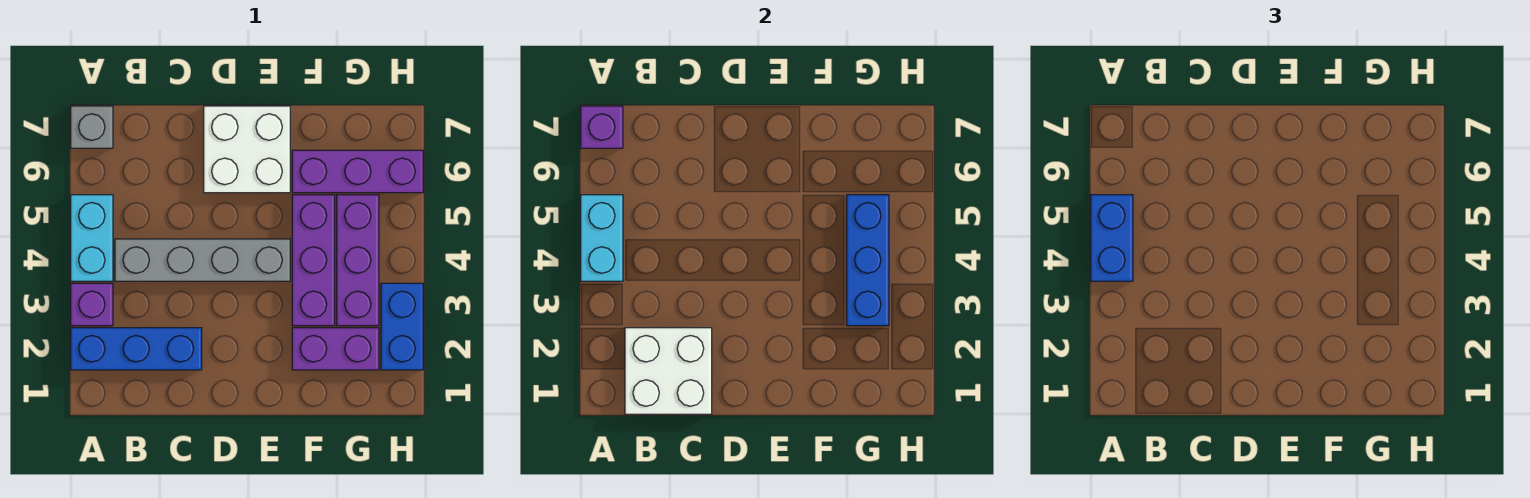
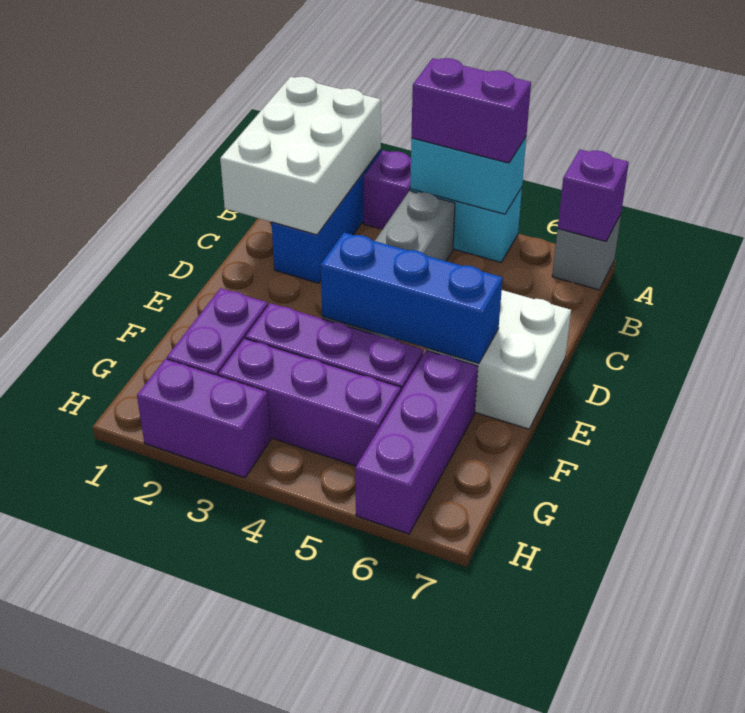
blue brick A4:A5 level 3 -> purple brick A4:A5 level 3
white brick B1:C2 level 2 -> white brick A1:C2 level 2
blue brick G3:G5 level 2 -> blue brick E4:E6 level 2
blue brick H2:H3 level 1 -> purple brick H2:H3 level 1

